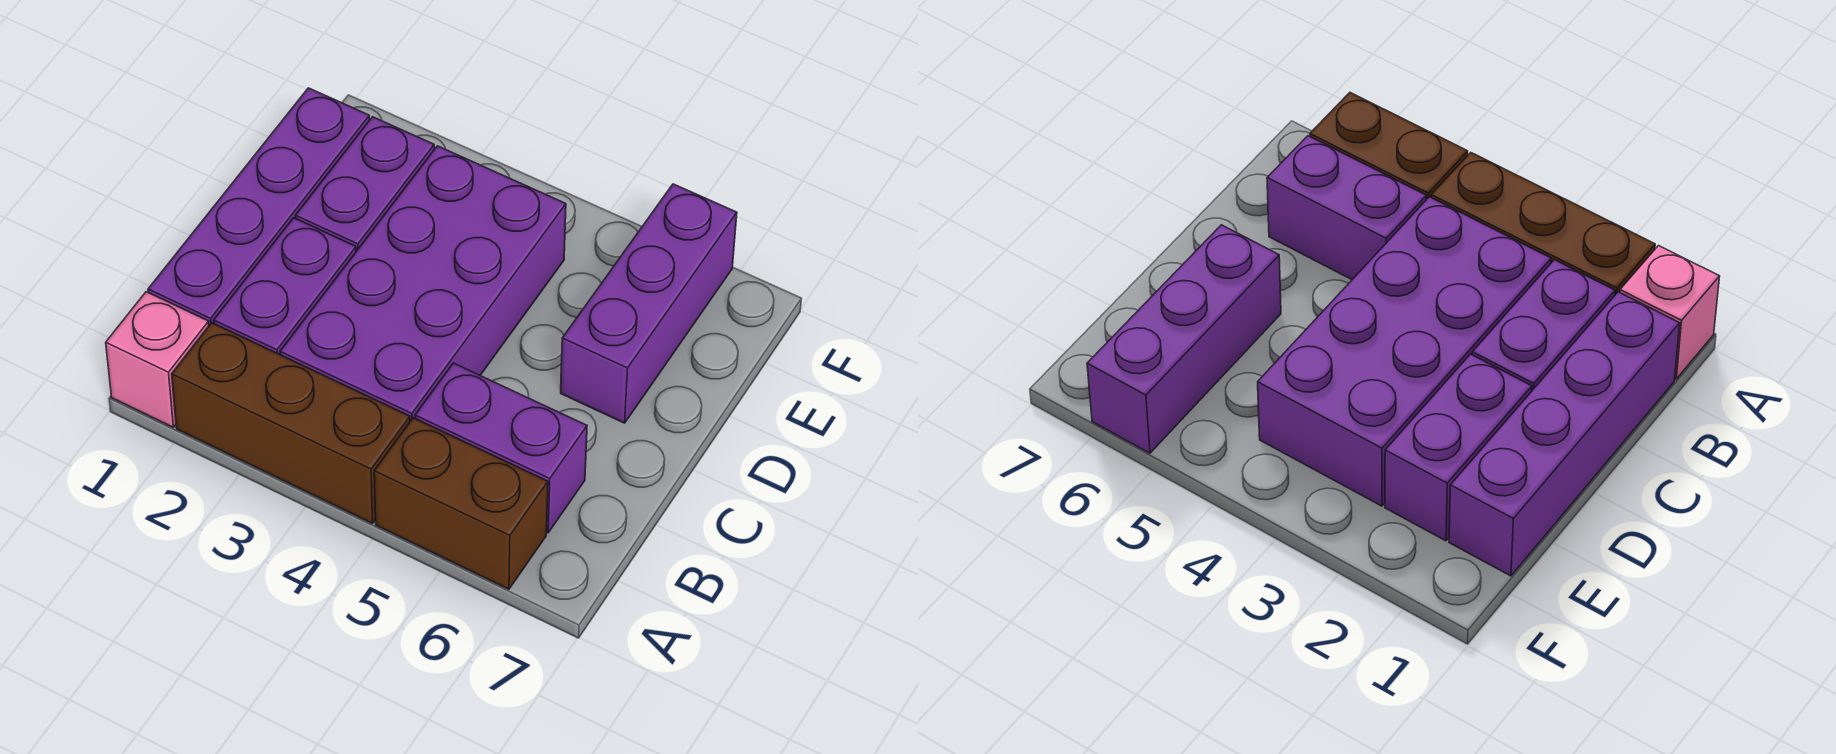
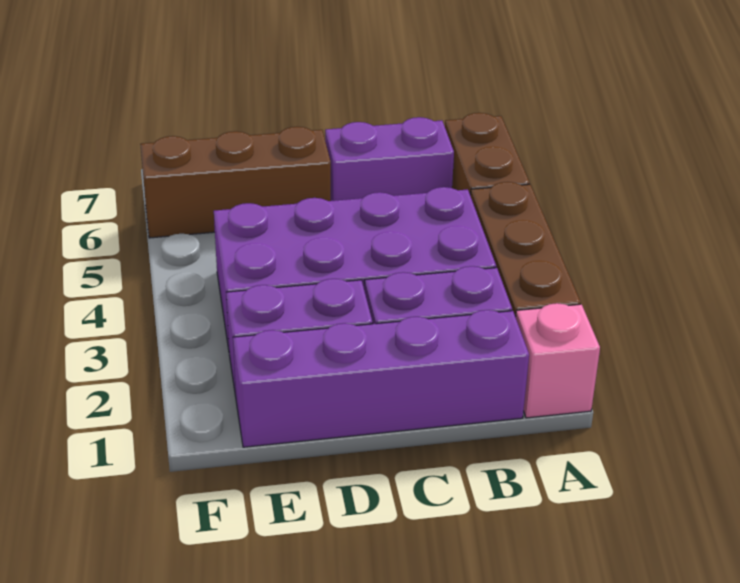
purple brick B5:B6 level 1 -> purple brick B6:C6 level 1
purple brick D6:F6 level 1 -> brown brick D6:F6 level 1

